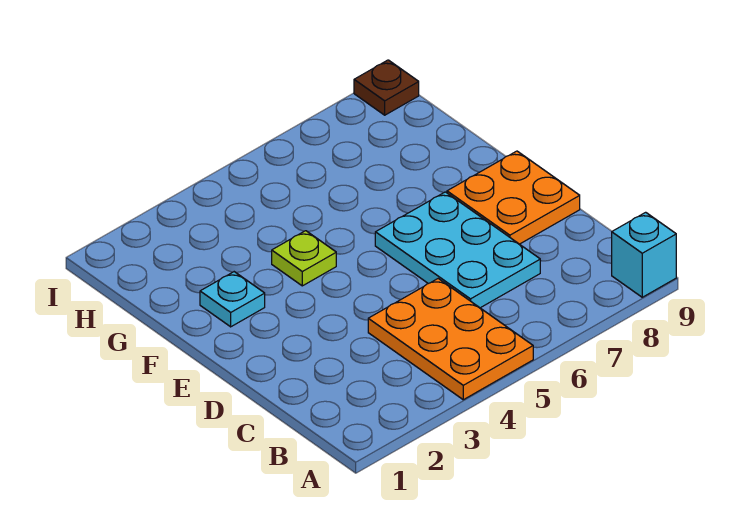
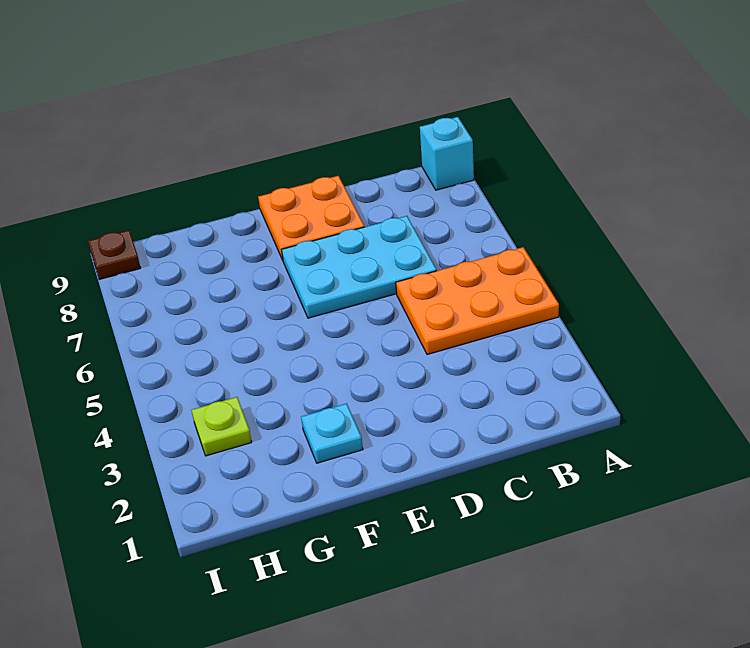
lime plate F4 level 1 -> lime plate H3 level 1

